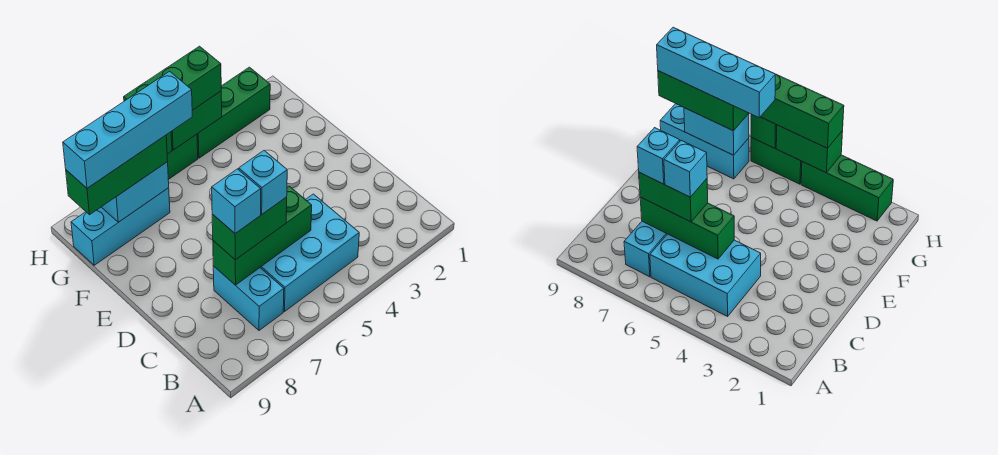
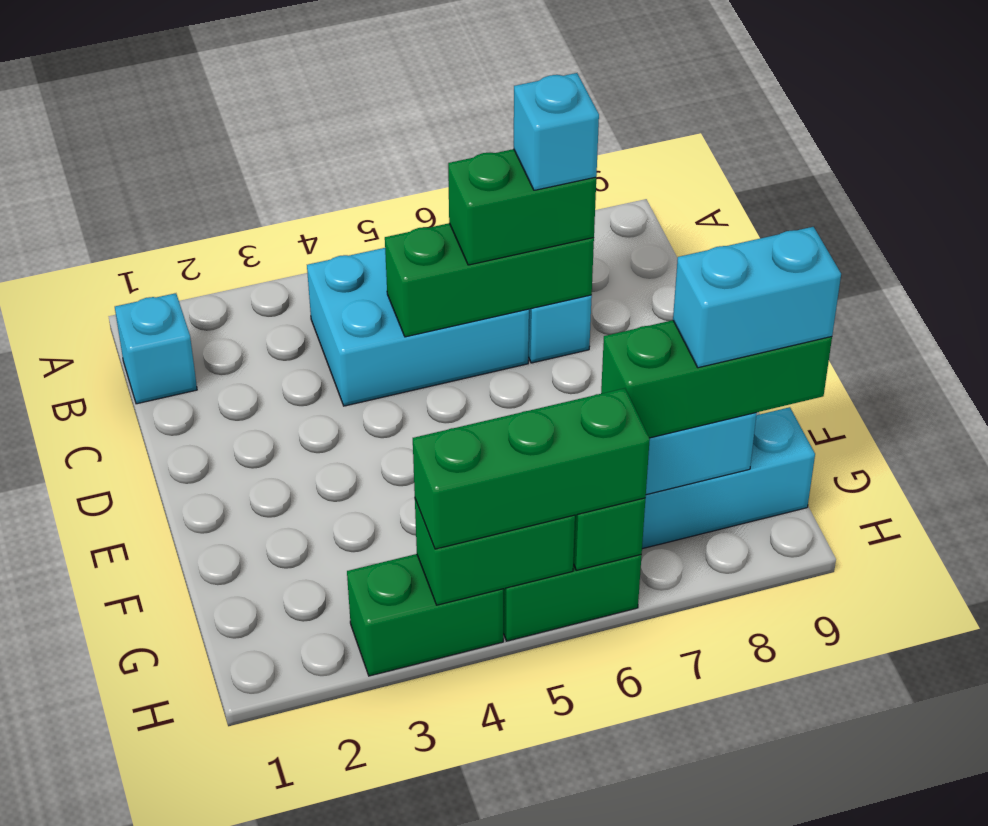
cyan brick C6 level 4 -> cyan brick B1 level 1
cyan brick G6:G9 level 4 -> cyan brick G8:G9 level 4
green brick H2:H4 level 1 -> green brick H3:H4 level 1

